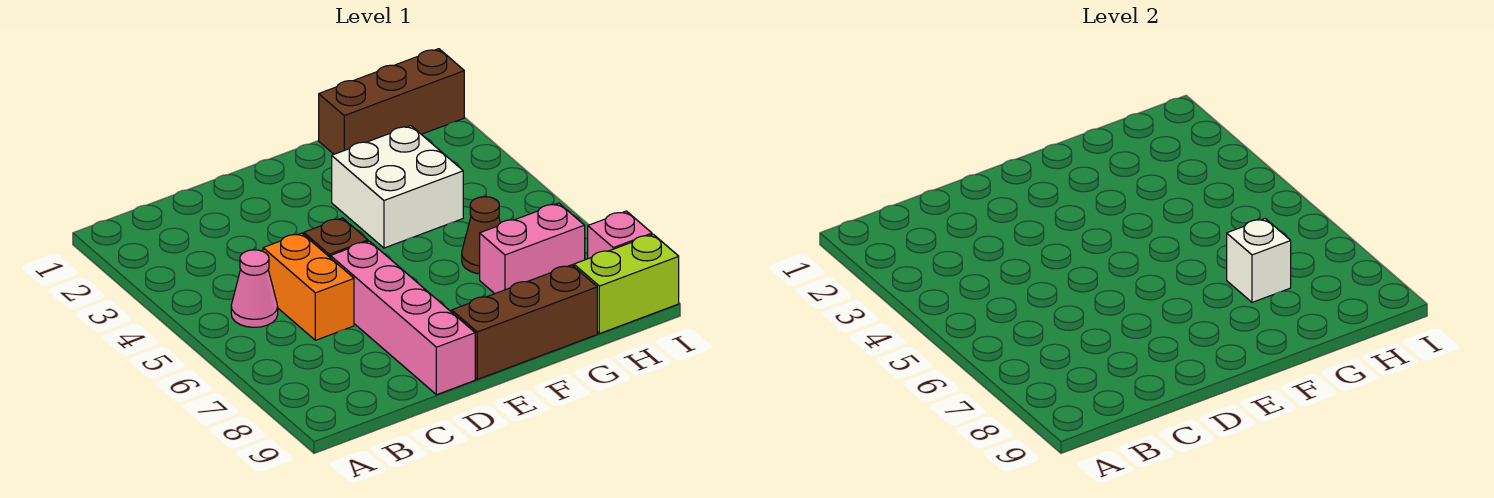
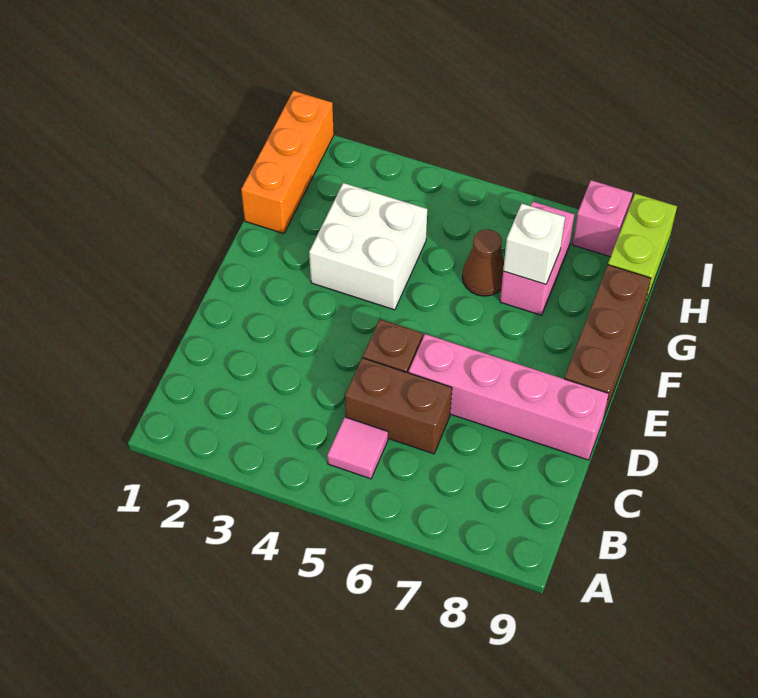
pink cone B5 level 1 -> pink tile B5 level 1
orange brick C5:C6 level 1 -> brown brick C5:C6 level 1
brown brick G1:I1 level 1 -> orange brick G1:I1 level 1

